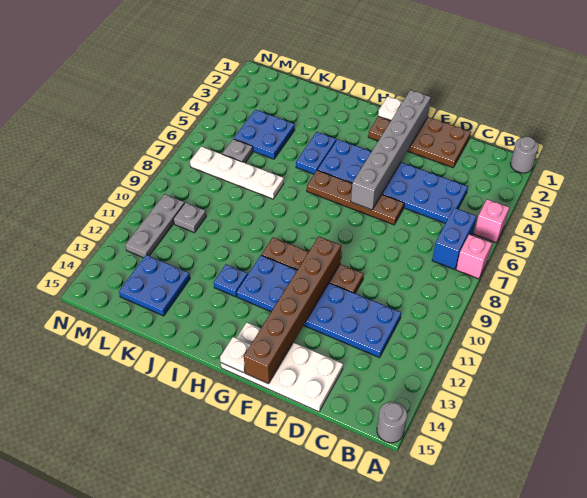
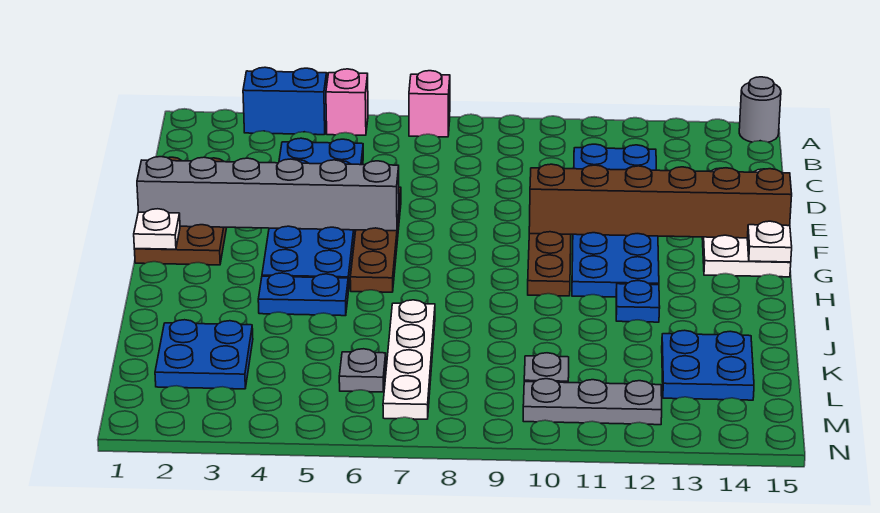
grey round brick A1 level 1 -> none
blue brick B6:B7 level 1 -> blue brick A3:A4 level 1
blue plate K4:L5 level 1 -> blue plate K2:L3 level 1

